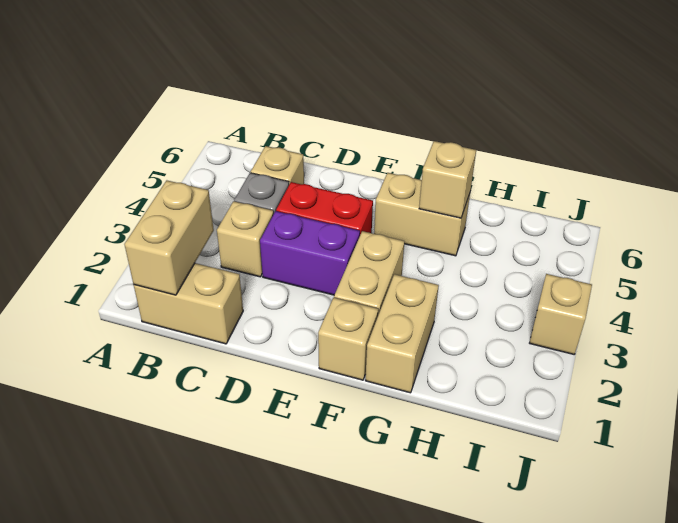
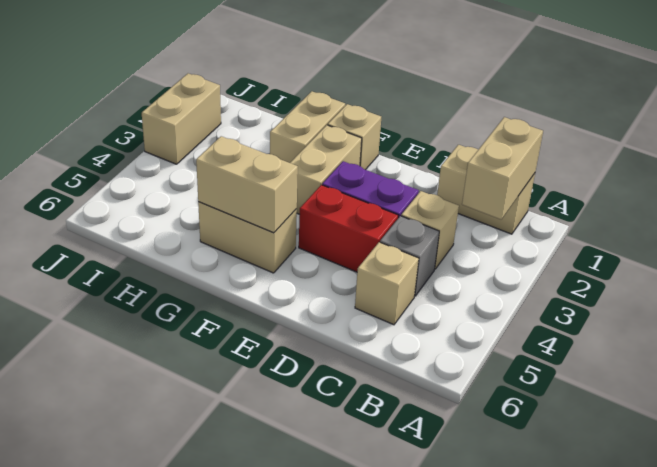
tan brick G5 level 2 -> tan brick F5:G5 level 2
tan brick J3 level 1 -> tan brick J2:J3 level 1

